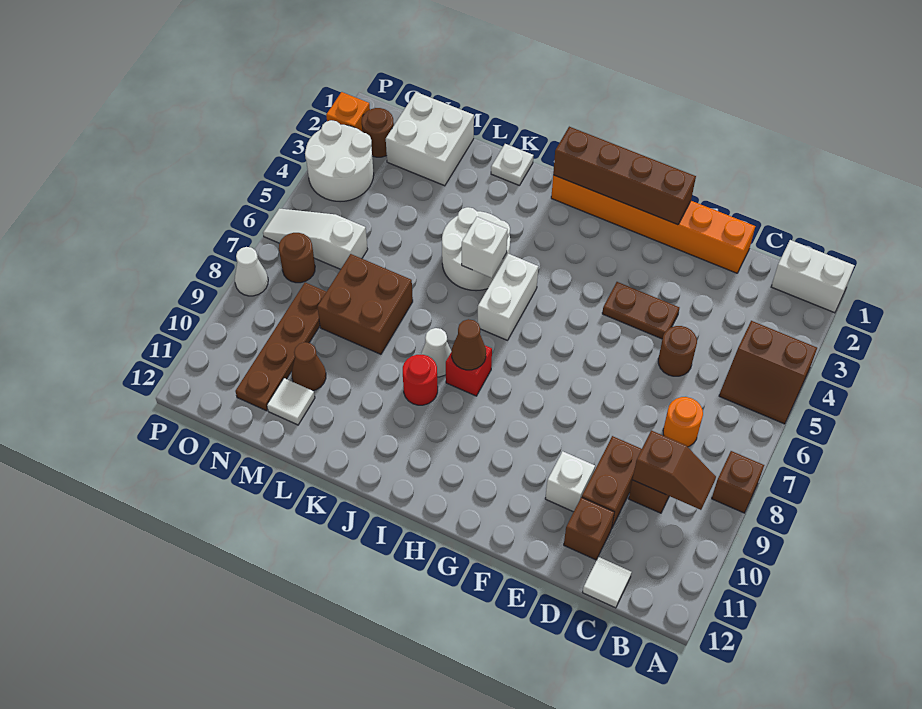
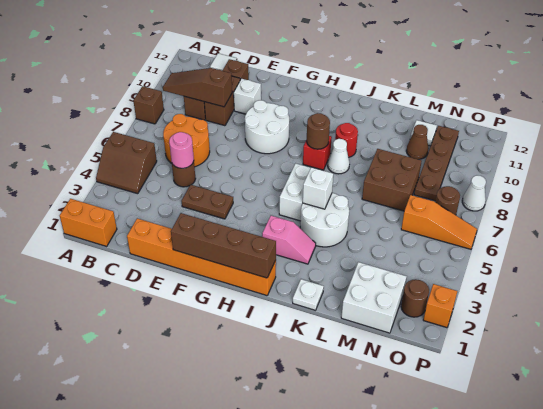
white brick A1:B1 level 1 -> orange brick A1:B1 level 1
brown slope A4:B5 level 1 top 4 -> brown slope A4:B5 level 1 top 5
brown slope B9:C9 level 2 top C -> brown slope B9:D9 level 2 top D
orange round brick C7 level 1 -> orange round brick C6:D7 level 1
none -> pink round brick D5 level 2
none -> pink slope I3:J3 level 1 top I
brown cone I8 level 2 -> brown round brick I8 level 2
white slope N6:P6 level 1 top N -> orange slope N6:P6 level 1 top N
white round brick O3:P4 level 1 -> white round brick F8:G9 level 1

